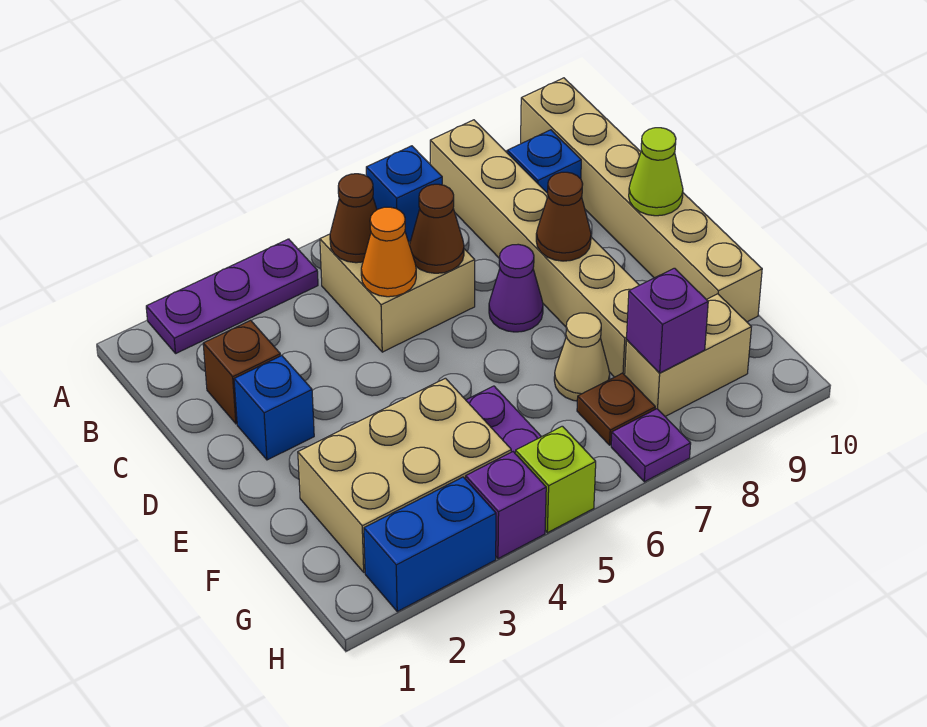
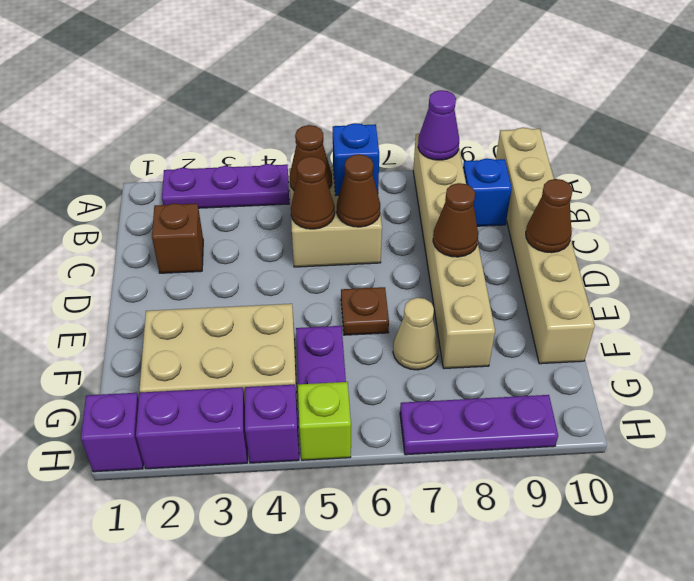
orange cone C5 level 2 -> brown cone C5 level 2
blue brick D2 level 1 -> none
purple cone D7 level 1 -> purple cone A8 level 2
lime cone D10 level 2 -> brown cone D10 level 2
brown plate G7 level 1 -> brown plate E6 level 1
tan brick G8:G9 level 1 -> none
purple brick G8 level 2 -> purple brick H1 level 1
blue brick H2:H3 level 1 -> purple brick H2:H3 level 1
purple plate H7 level 1 -> purple plate H7:H9 level 1

